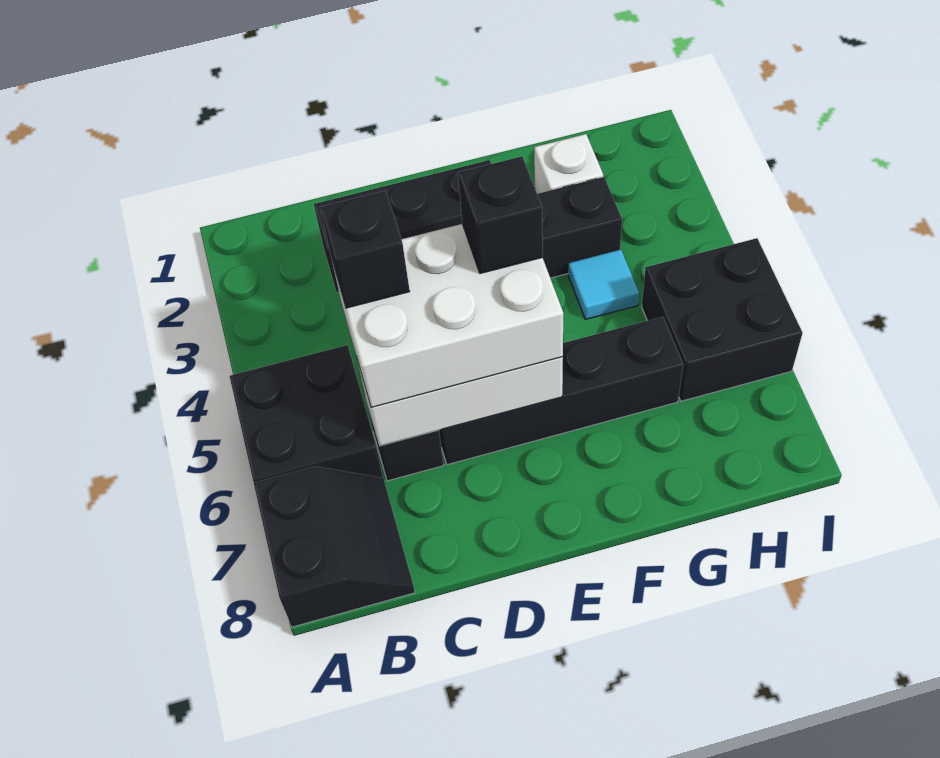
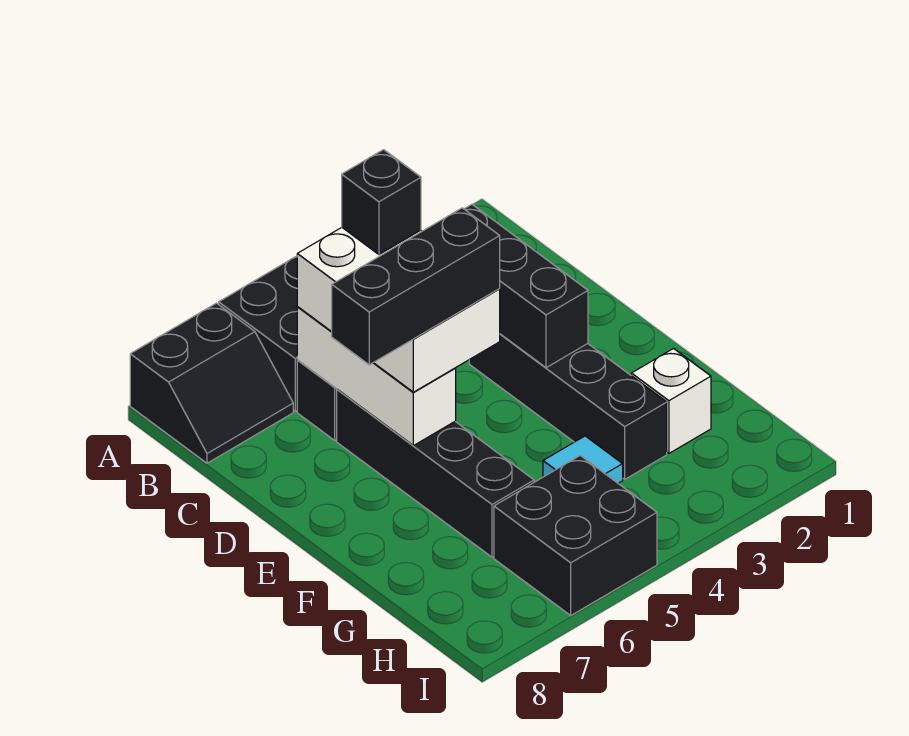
black brick E5 level 4 -> black brick E5:E7 level 4

